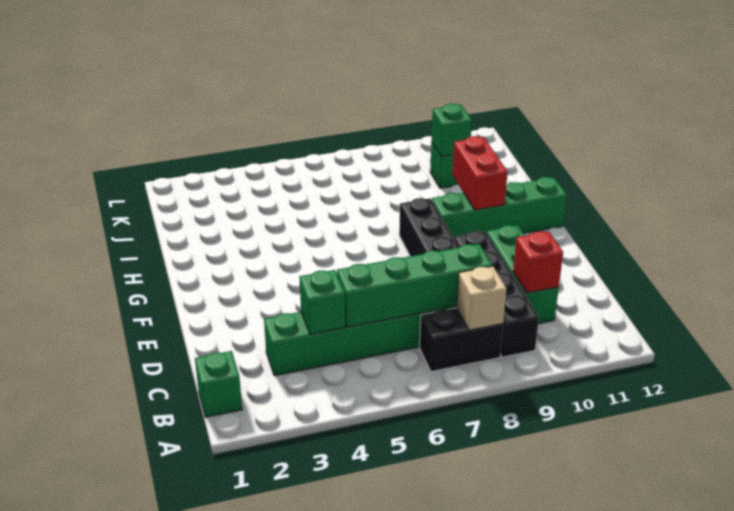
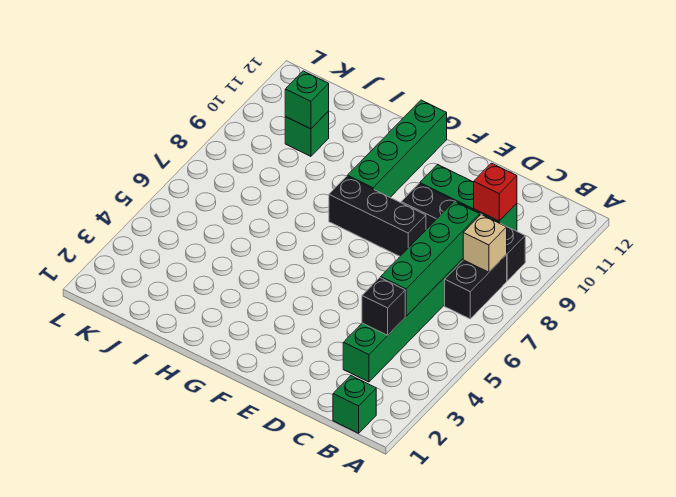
green brick C4 level 2 -> black brick C4 level 2
red brick G10:H10 level 2 -> none

